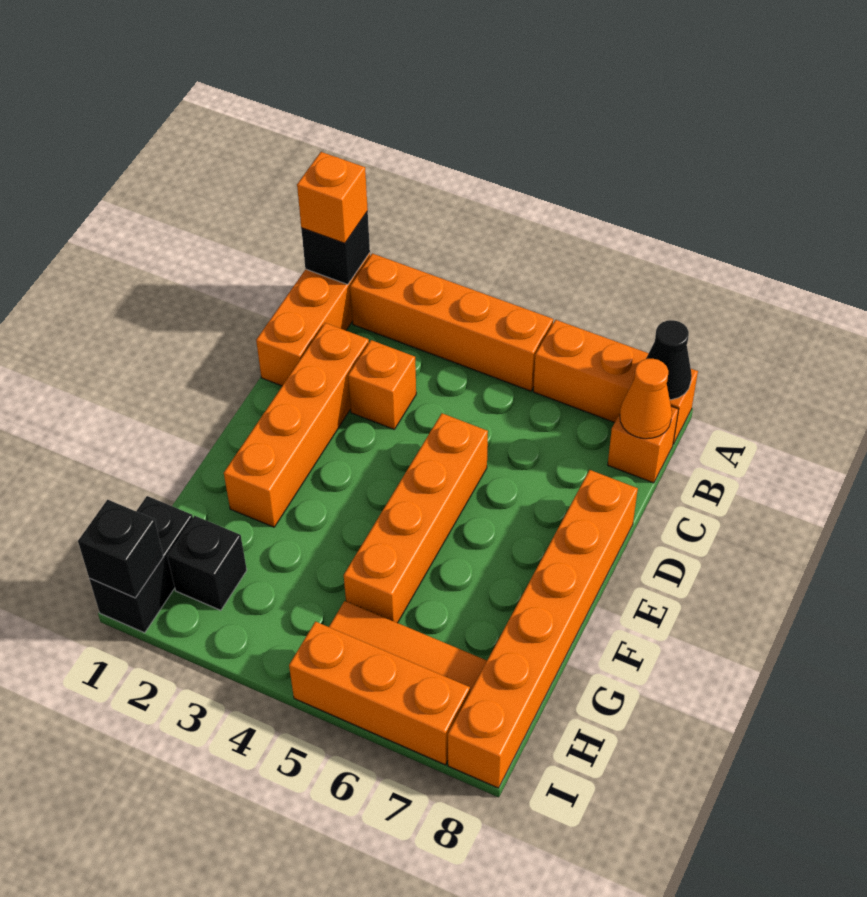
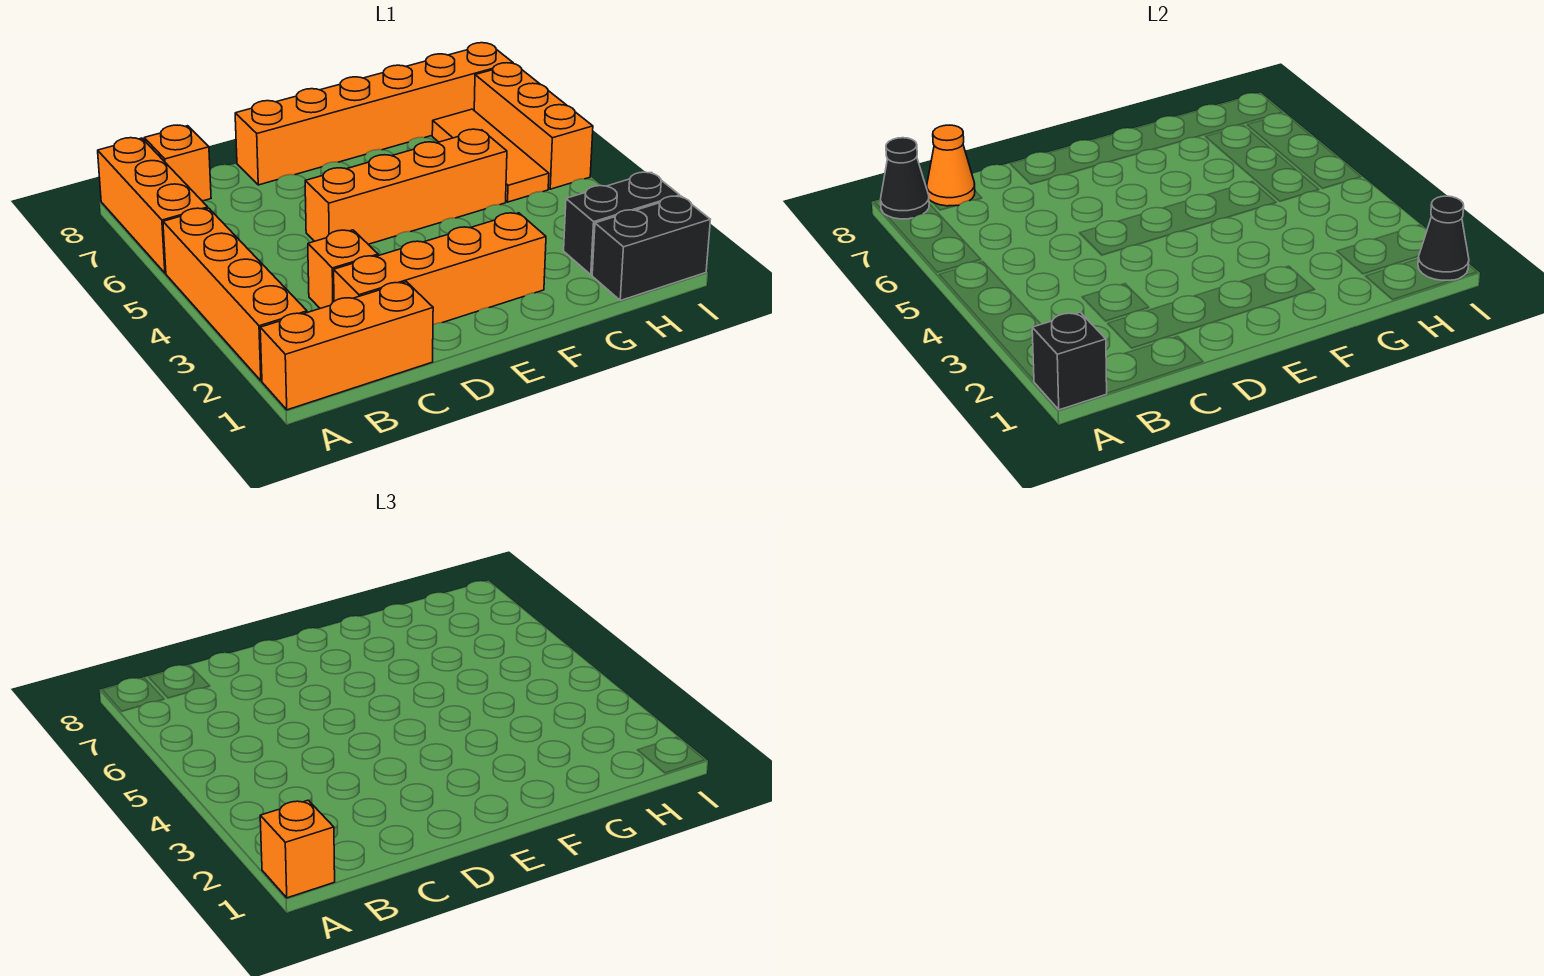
black brick H2 level 1 -> black brick H2:I2 level 1
black brick I1 level 2 -> black cone I1 level 2

